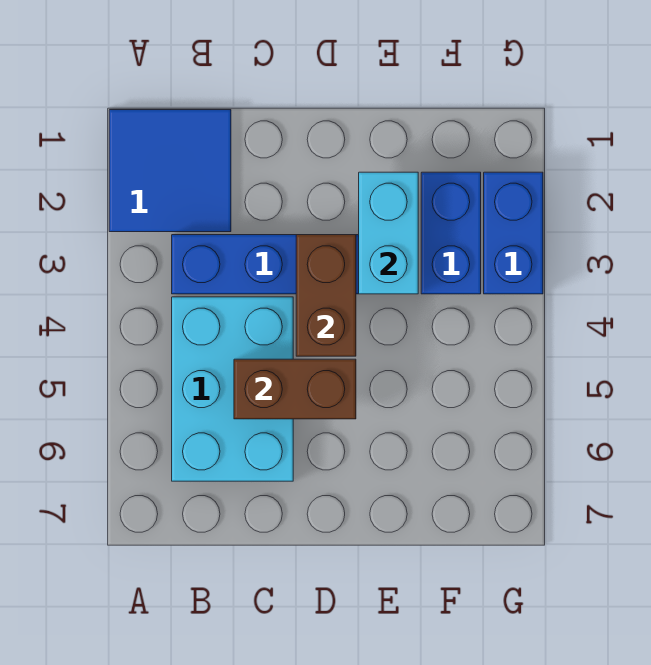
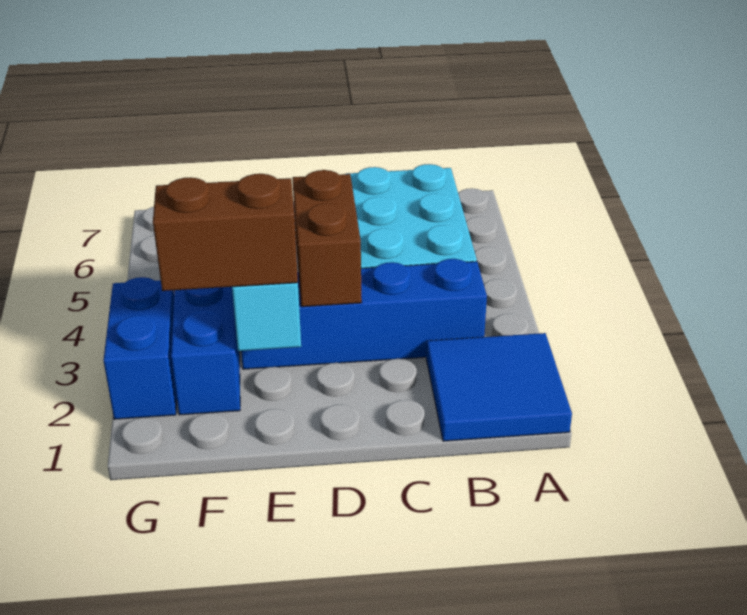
brown brick C5:D5 level 2 -> brown brick E2:F2 level 3

